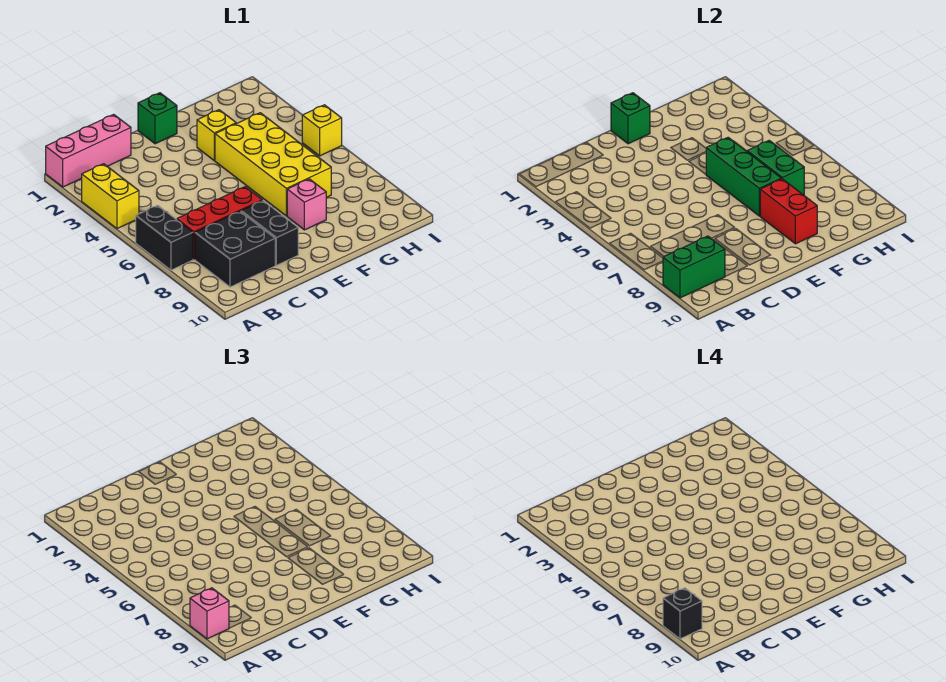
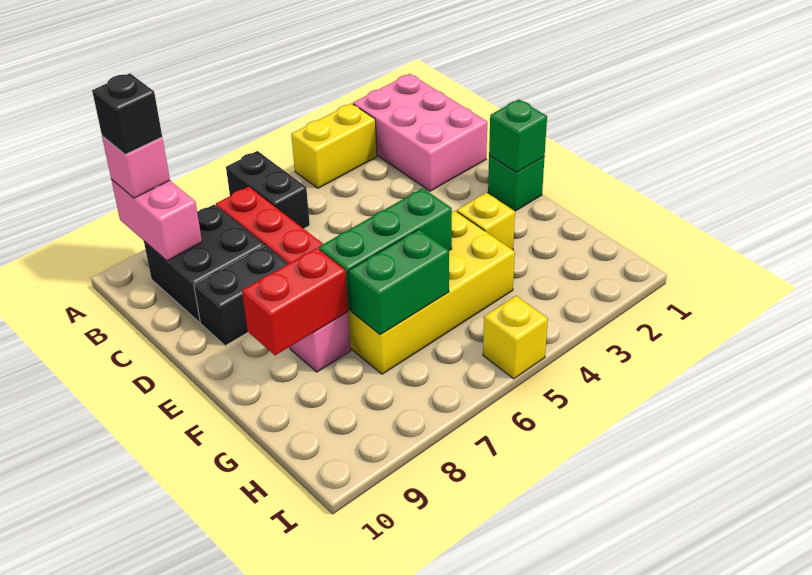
pink brick A1:C1 level 1 -> pink brick A1:C2 level 1
black brick A6:A7 level 1 -> black brick A6:B6 level 1
green brick A9:B9 level 2 -> pink brick A9:B9 level 2

